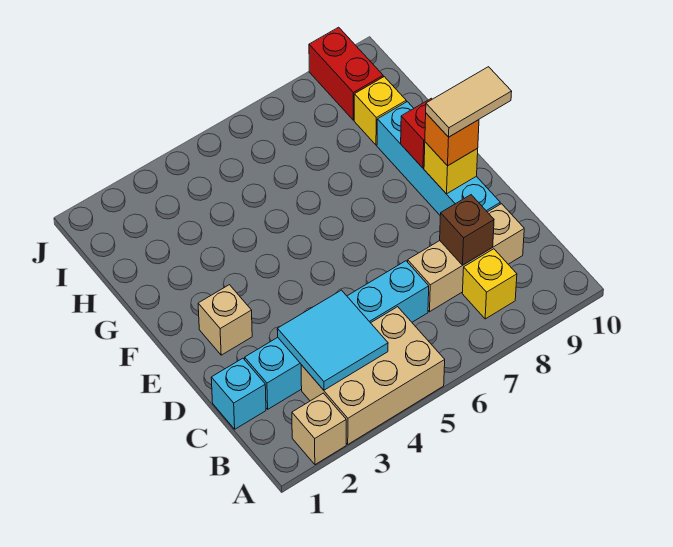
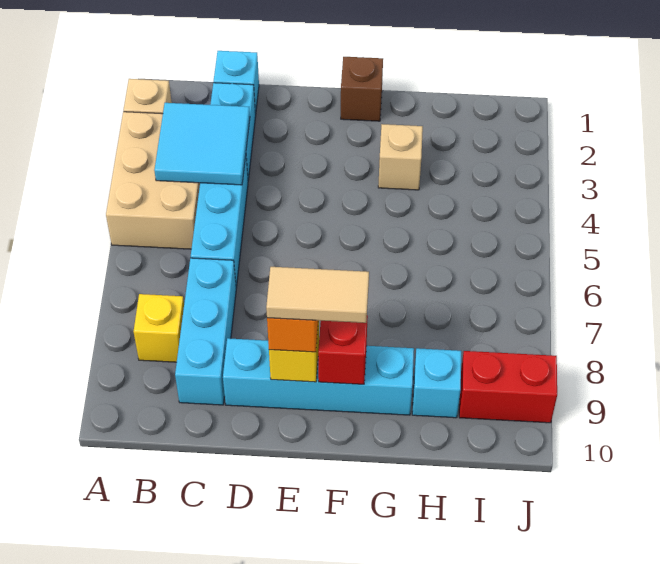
tan brick C7:C9 level 1 -> cyan brick C7:C9 level 1
brown brick C8 level 2 -> brown brick F1 level 1
tan brick E2 level 1 -> tan brick G3 level 1
tan tile E9:E10 level 4 -> tan tile E9:F9 level 4
yellow brick H9 level 1 -> cyan brick H9 level 1

